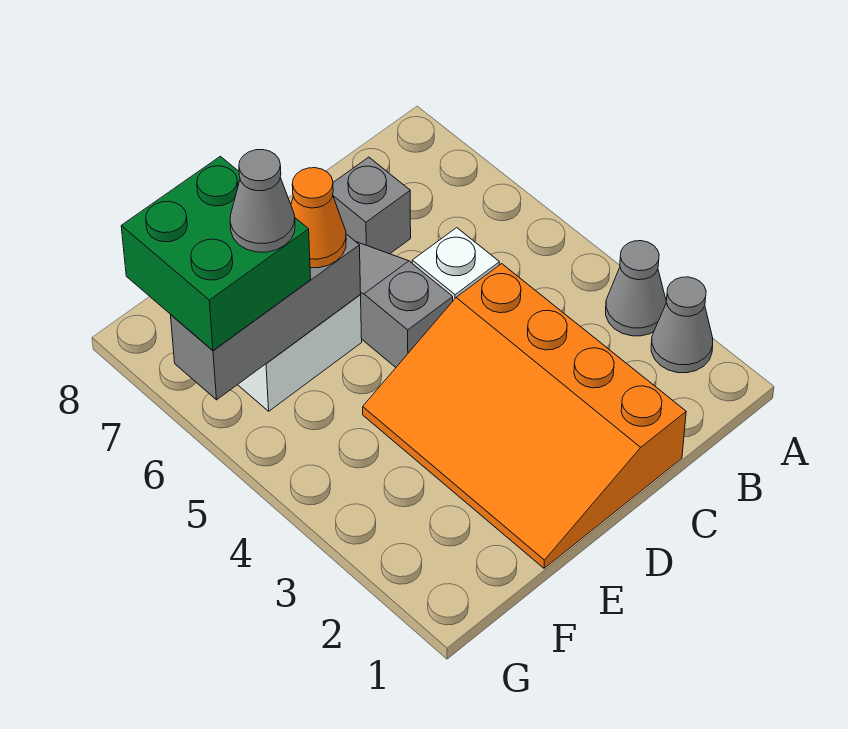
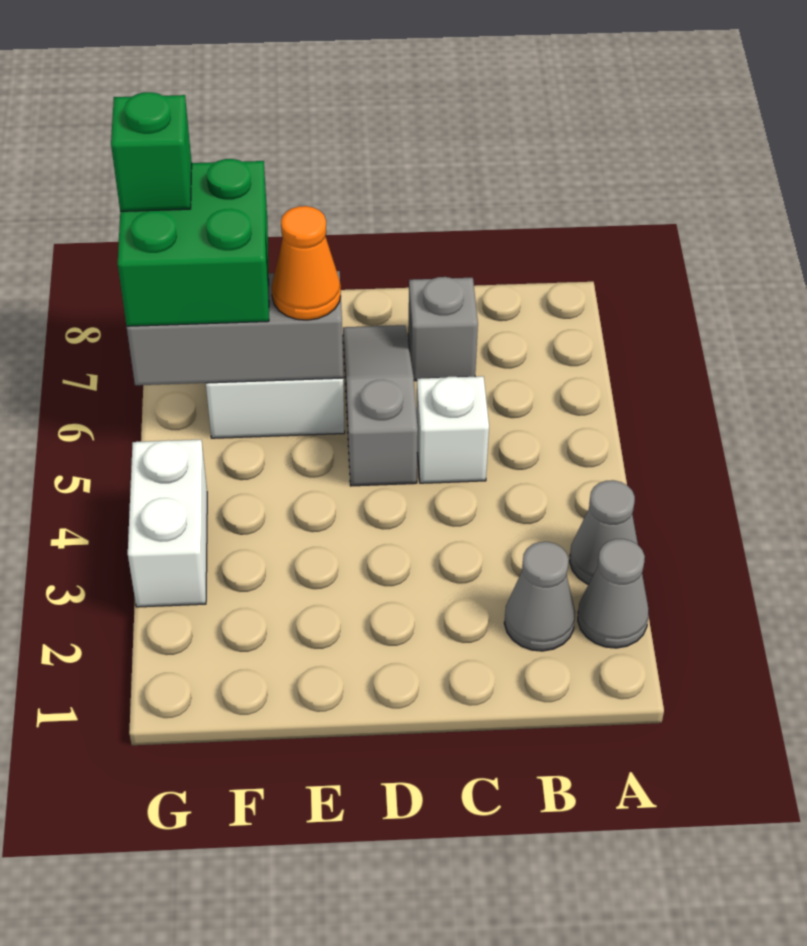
orange slope C1:E4 level 1 top C -> none
grey cone F6 level 4 -> grey cone B2 level 1
none -> white brick G3:G4 level 1
none -> green brick G7 level 4

